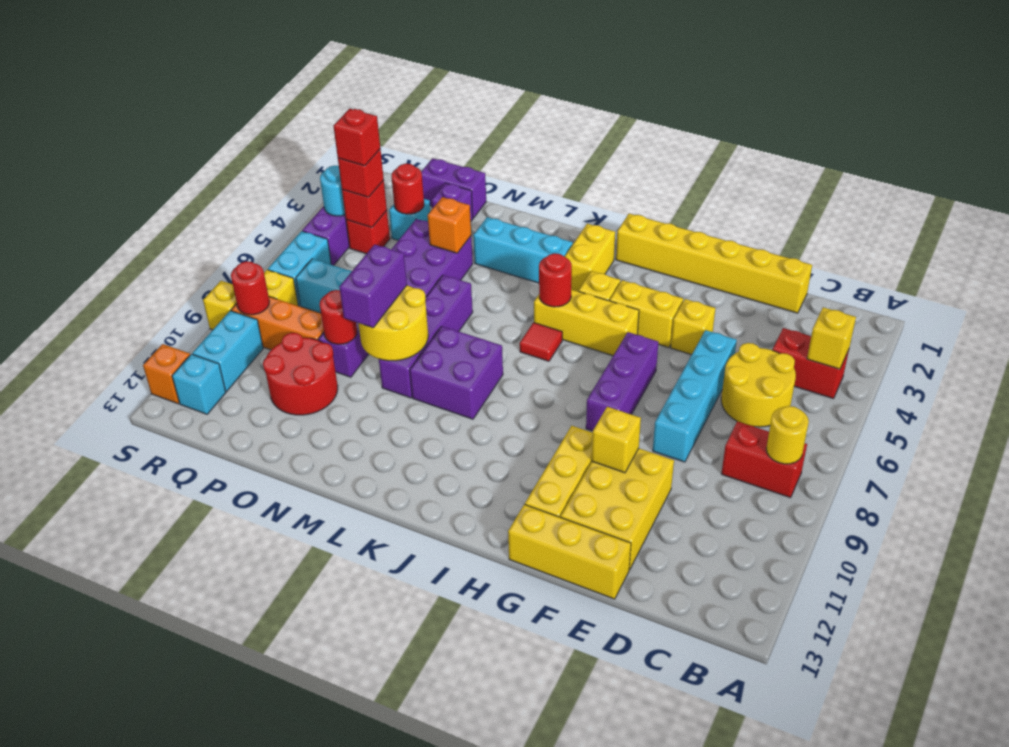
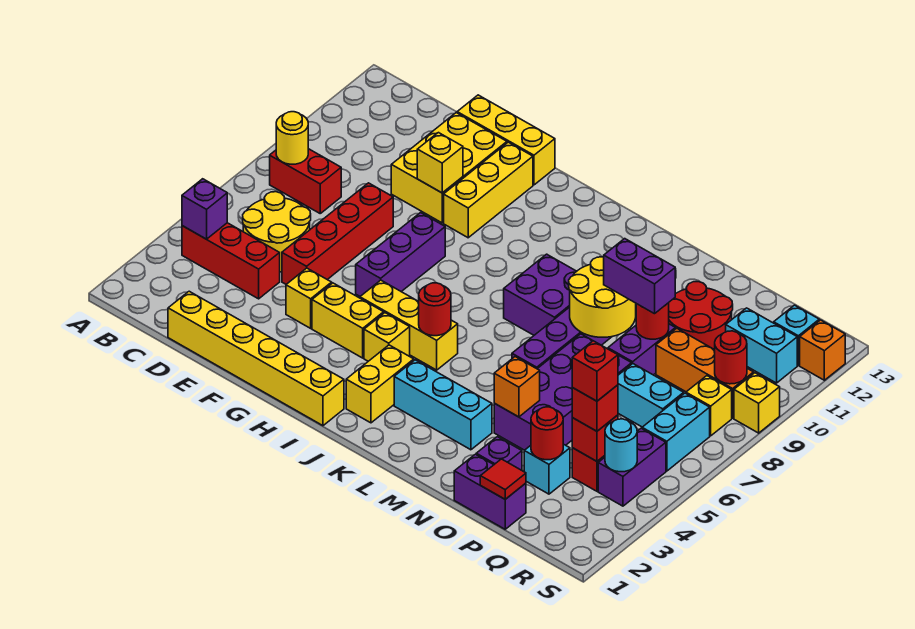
red brick B4:C4 level 1 -> red brick B4:D4 level 1
yellow brick B4 level 2 -> purple brick B4 level 2
cyan brick E5:E8 level 1 -> red brick E5:E8 level 1
red tile J6 level 1 -> red tile P1 level 2
purple brick N8:N9 level 3 -> purple brick N9:O9 level 3
cyan brick R10:R11 level 1 -> cyan brick Q11:R11 level 1

